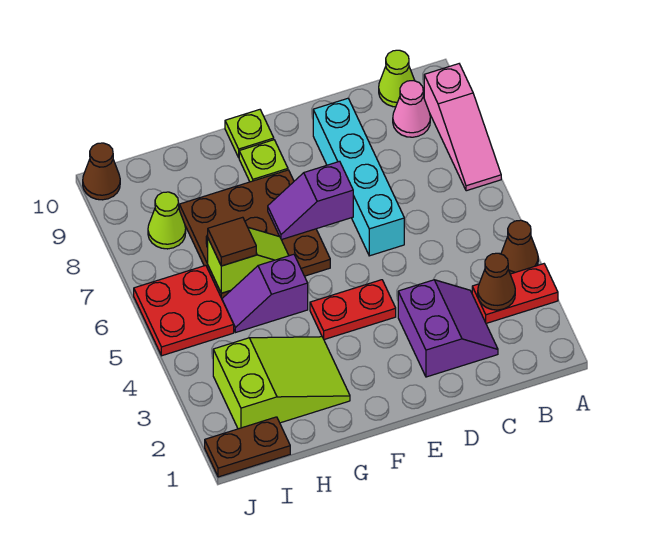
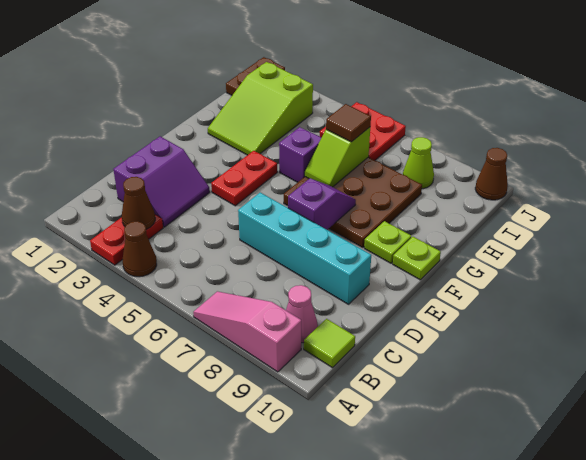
lime cone B10 level 1 -> lime tile B10 level 1
purple slope C2:D3 level 1 top D -> purple slope C2:D3 level 1 top 2

